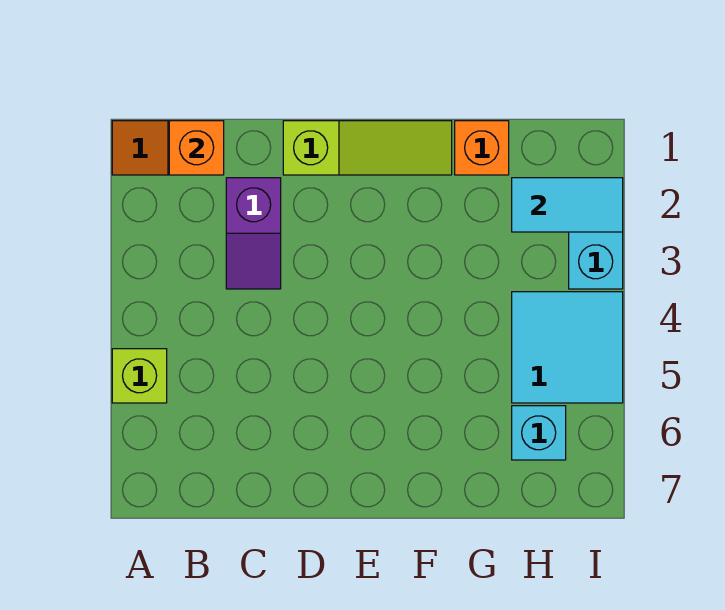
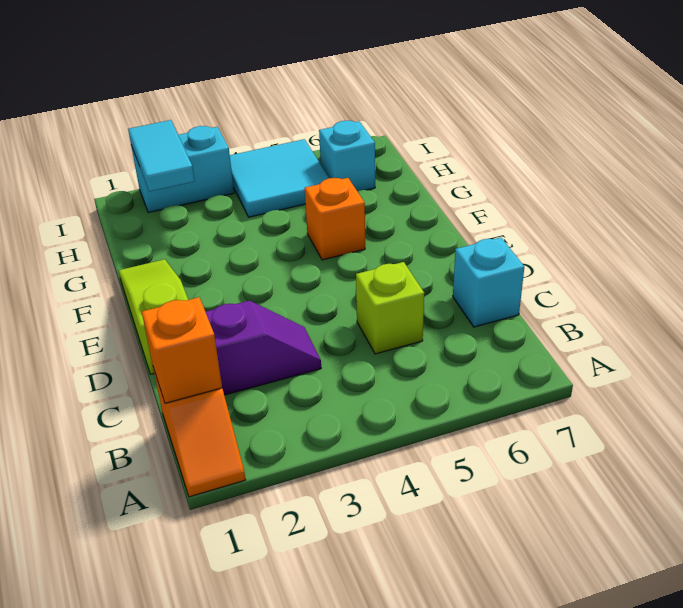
lime brick A5 level 1 -> lime brick C5 level 1
none -> cyan brick C7 level 1
orange brick G1 level 1 -> orange brick F5 level 1

